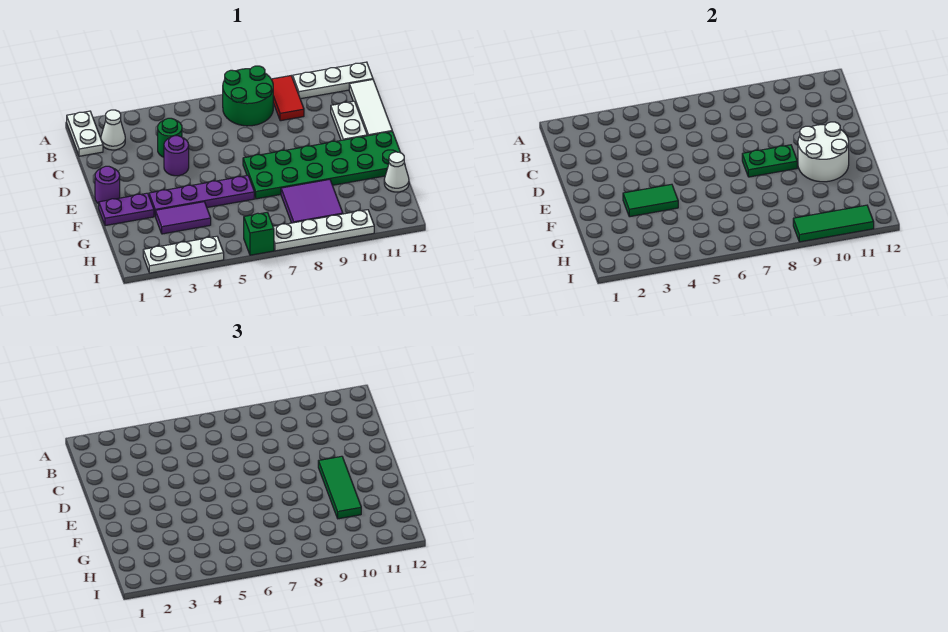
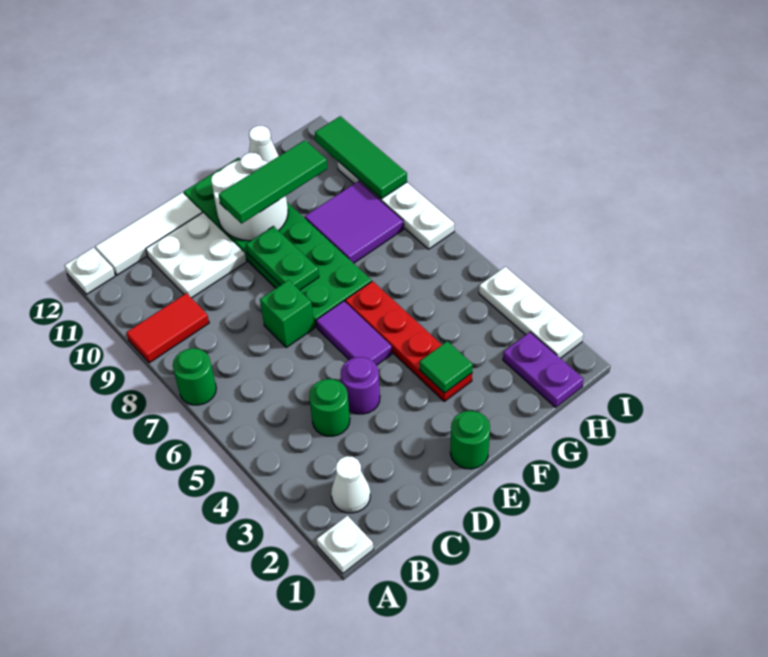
white plate A1:B1 level 1 -> white plate A1 level 1
green round brick A7:B8 level 1 -> green round brick A7 level 1
white plate A10:A12 level 1 -> white plate A12 level 1
white plate C11:D11 level 1 -> white plate C10:D11 level 1
purple round brick E1 level 1 -> green round brick E1 level 1
purple plate F1:F2 level 1 -> purple plate H1:H2 level 1
purple plate F3:F6 level 1 -> red plate F3:F6 level 1
green tile F3:F4 level 2 -> green tile F3 level 2
purple tile G3:G4 level 1 -> purple tile E5:E6 level 1
green brick I6 level 1 -> green brick D7 level 1

